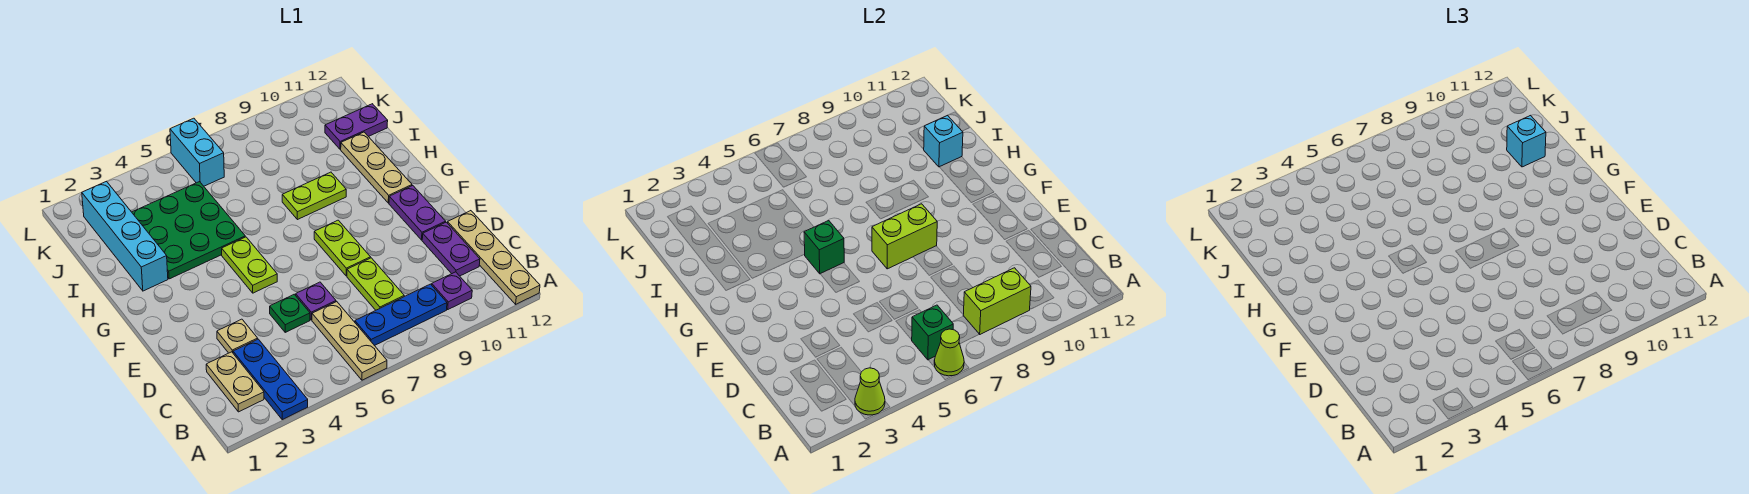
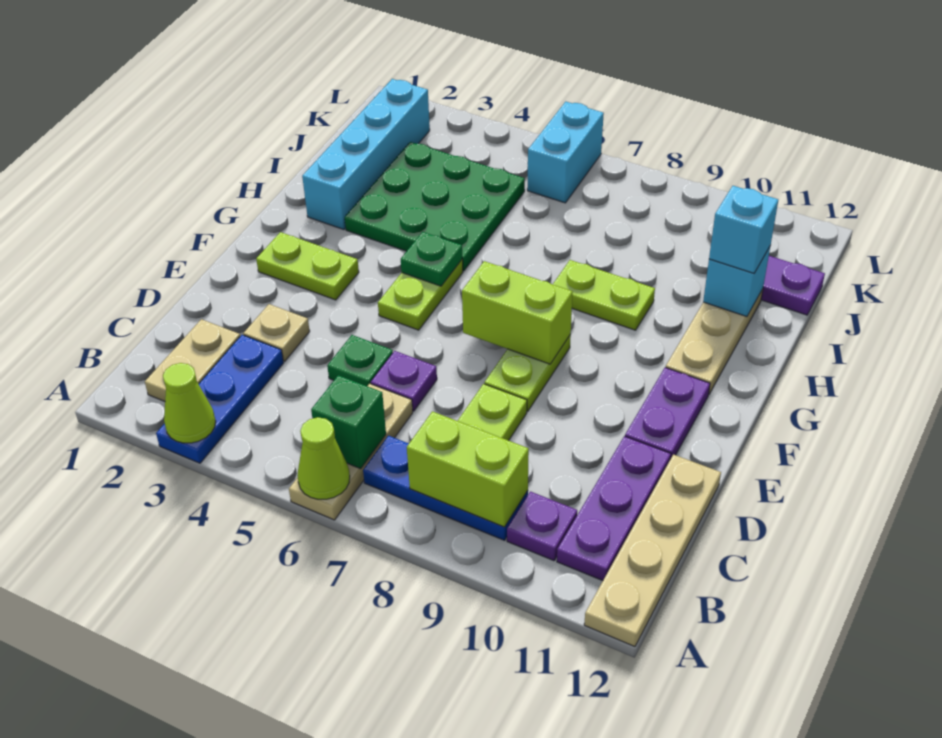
purple plate C11:D11 level 1 -> purple plate B11:D11 level 1
none -> lime plate F2:F3 level 1
green brick G5 level 2 -> green plate G5 level 2

